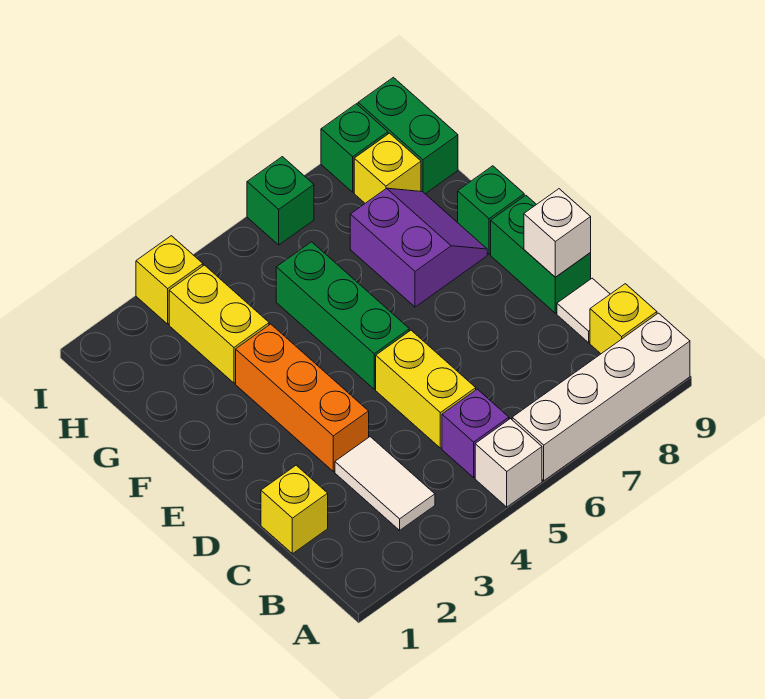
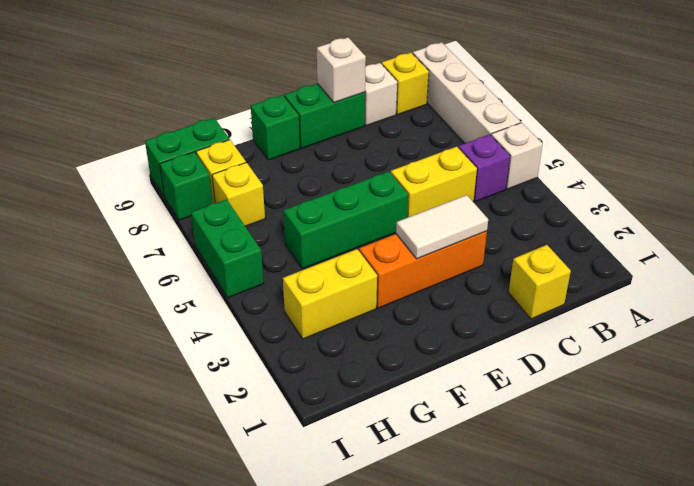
white tile B3:C3 level 1 -> white tile D3:E3 level 2
white tile C9 level 1 -> white brick C9 level 1
purple slope F7:G8 level 1 top 7 -> none
yellow brick I3 level 1 -> yellow brick H7 level 1
green brick I6 level 1 -> green brick I5:I6 level 1

